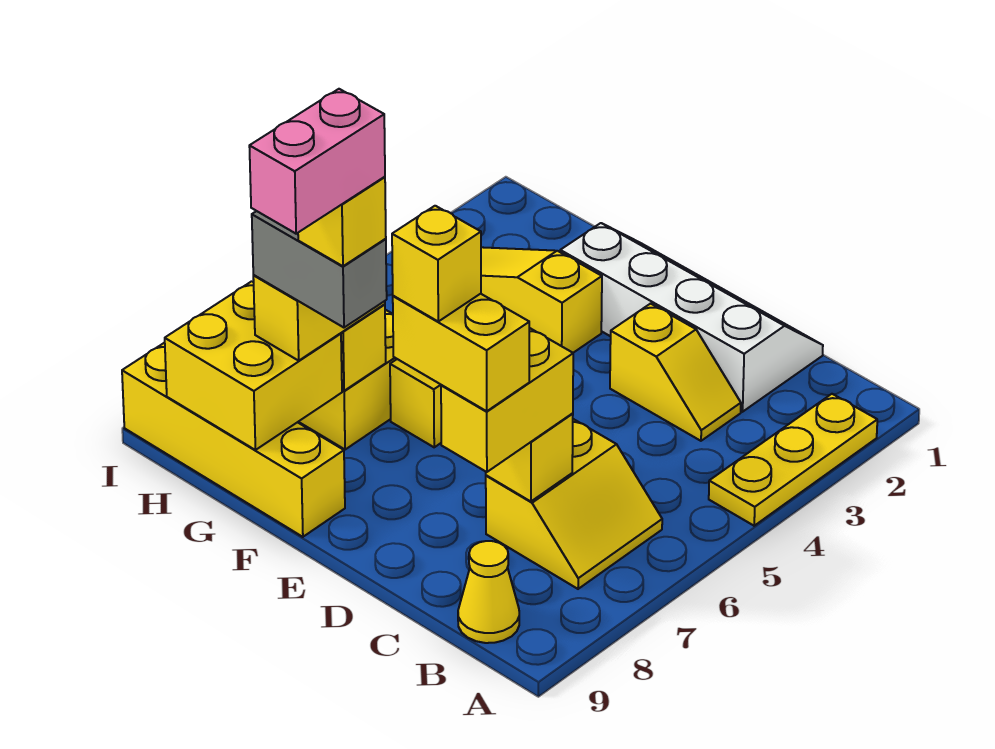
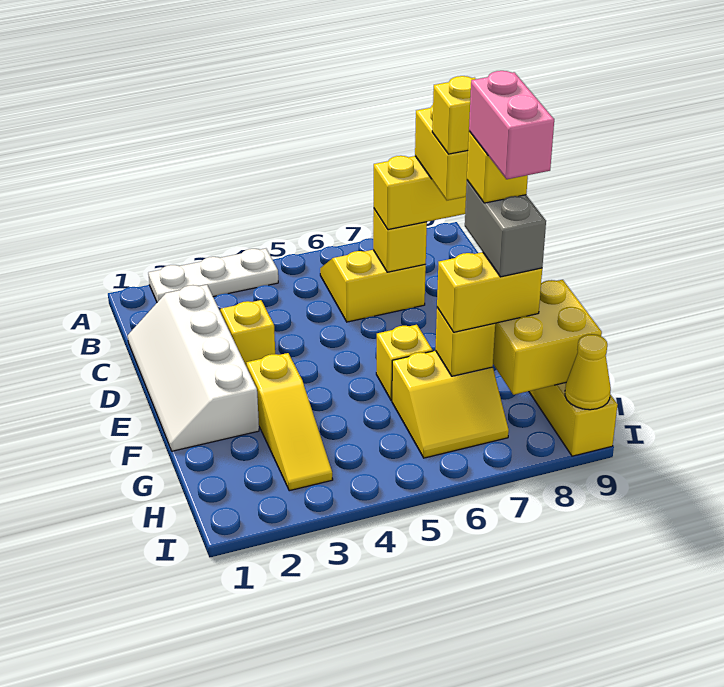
yellow plate A2:A4 level 1 -> white plate A2:A4 level 1
yellow cone B9 level 1 -> yellow cone I9 level 2
pink brick F8:F9 level 6 -> pink brick F8:G8 level 6

